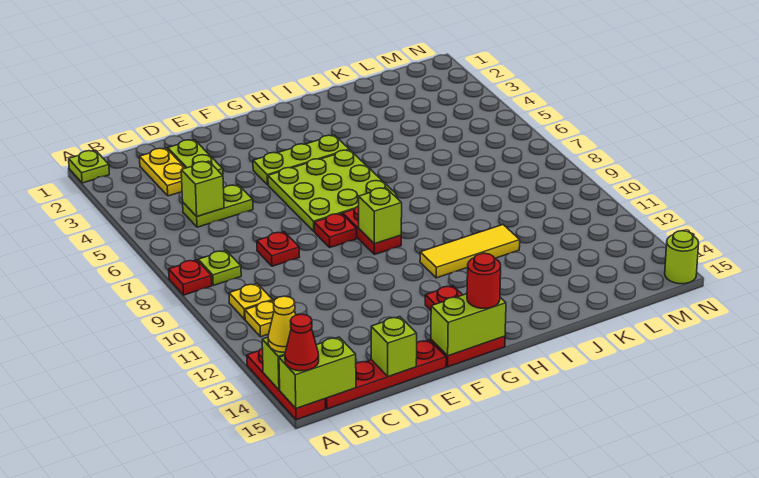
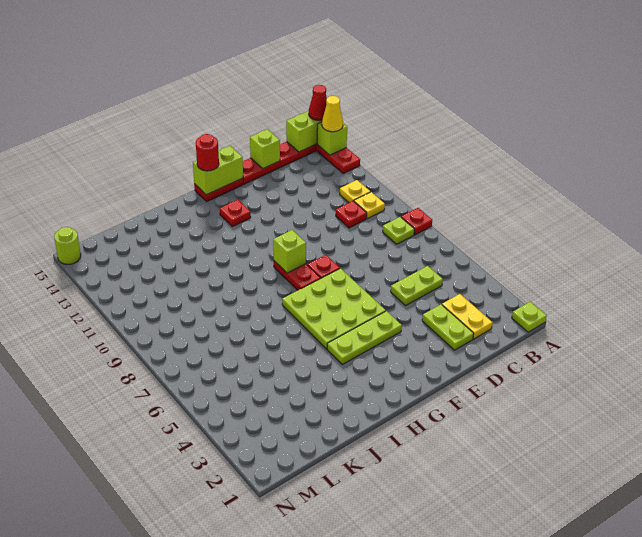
lime brick C5 level 2 -> none
red plate D8 level 1 -> red plate C10 level 1
yellow tile H11:J11 level 1 -> none

